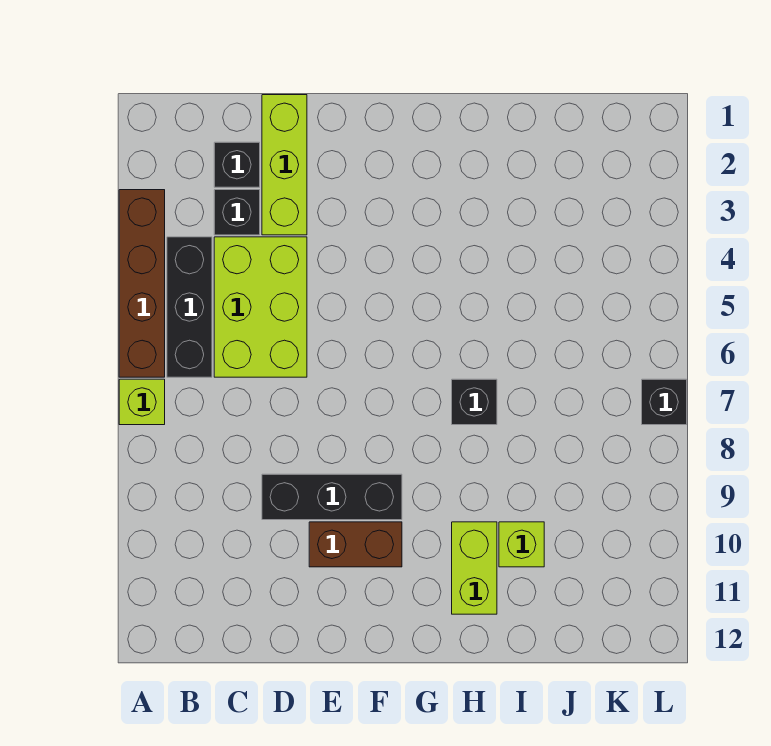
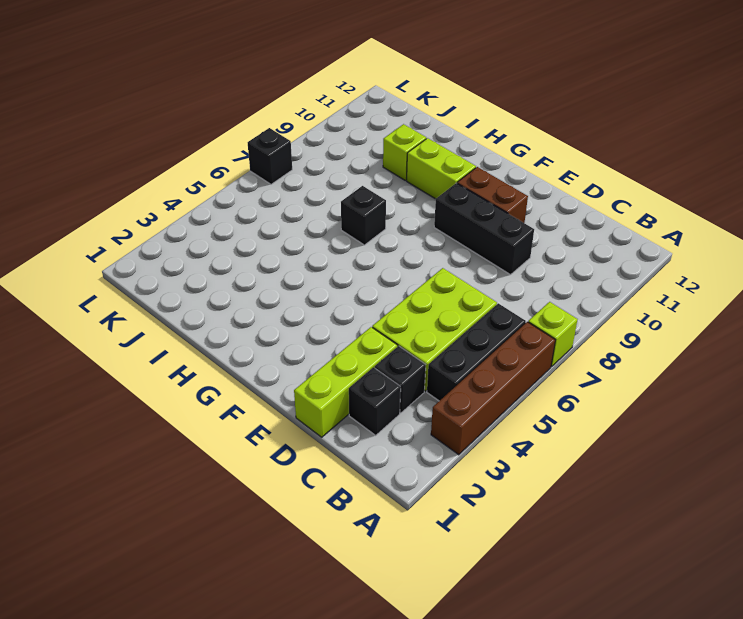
lime brick H10:H11 level 1 -> lime brick G10:H10 level 1

